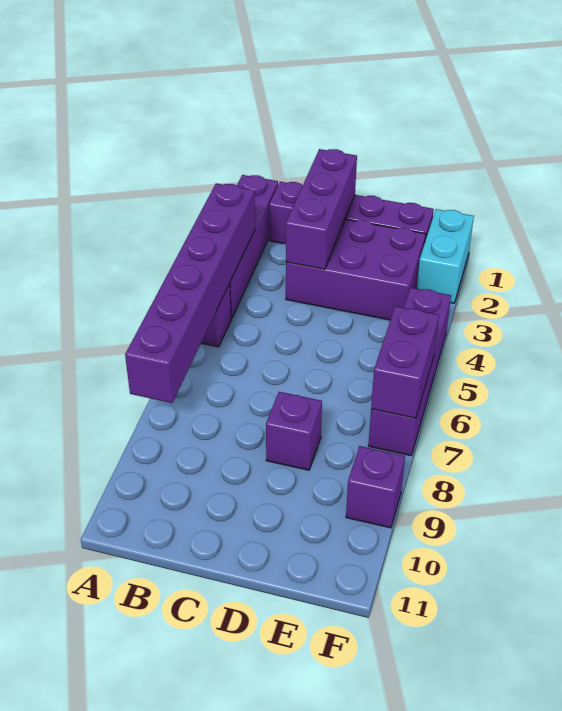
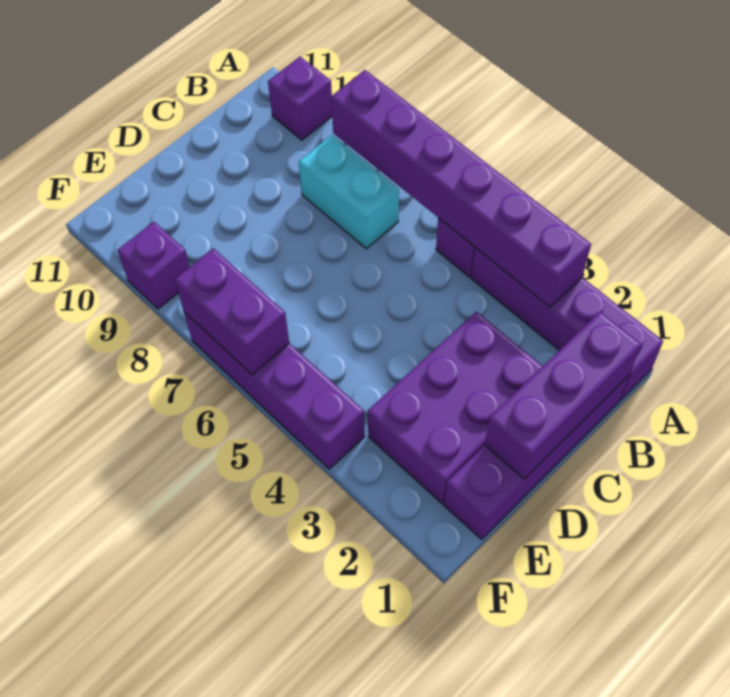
purple brick C1:C3 level 2 -> purple brick B1:D1 level 2
purple brick D8 level 1 -> purple brick A10 level 1
cyan brick F1:F2 level 1 -> cyan brick B7:B8 level 1

